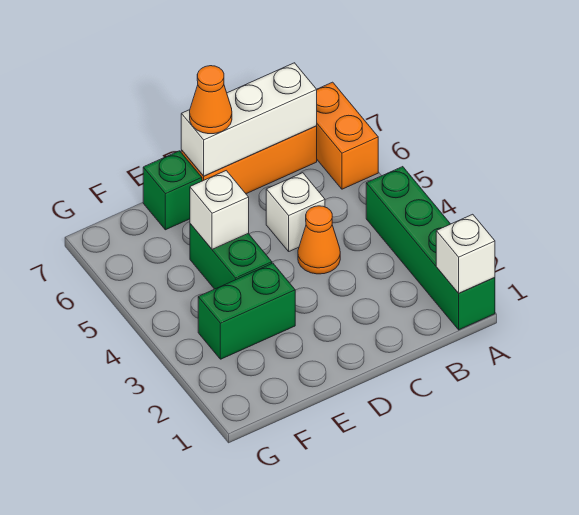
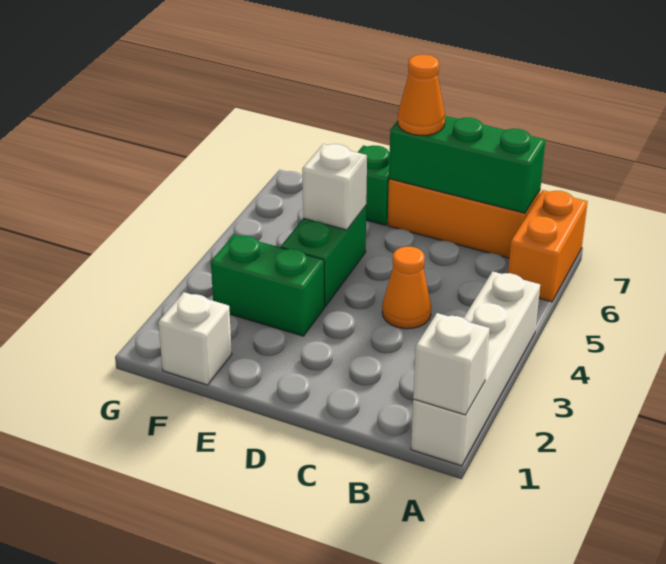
green brick A1:A4 level 1 -> white brick A1:A4 level 1
white brick B7:D7 level 2 -> green brick B7:D7 level 2
white brick C5 level 1 -> white brick F1 level 1

